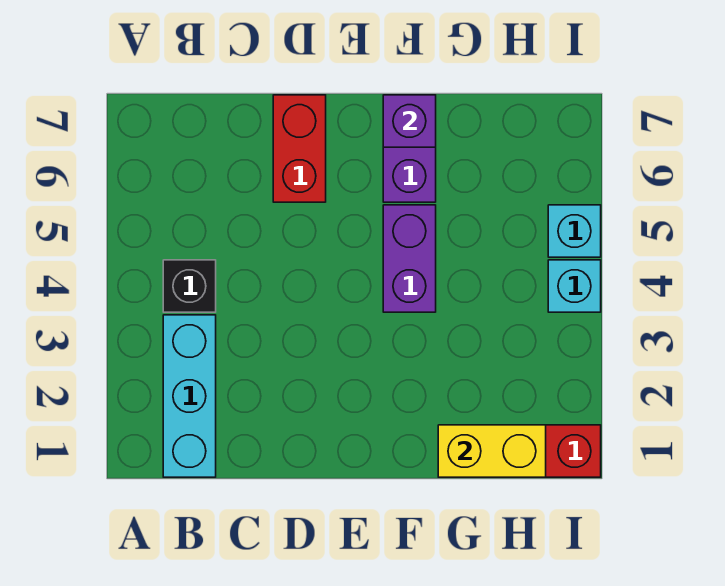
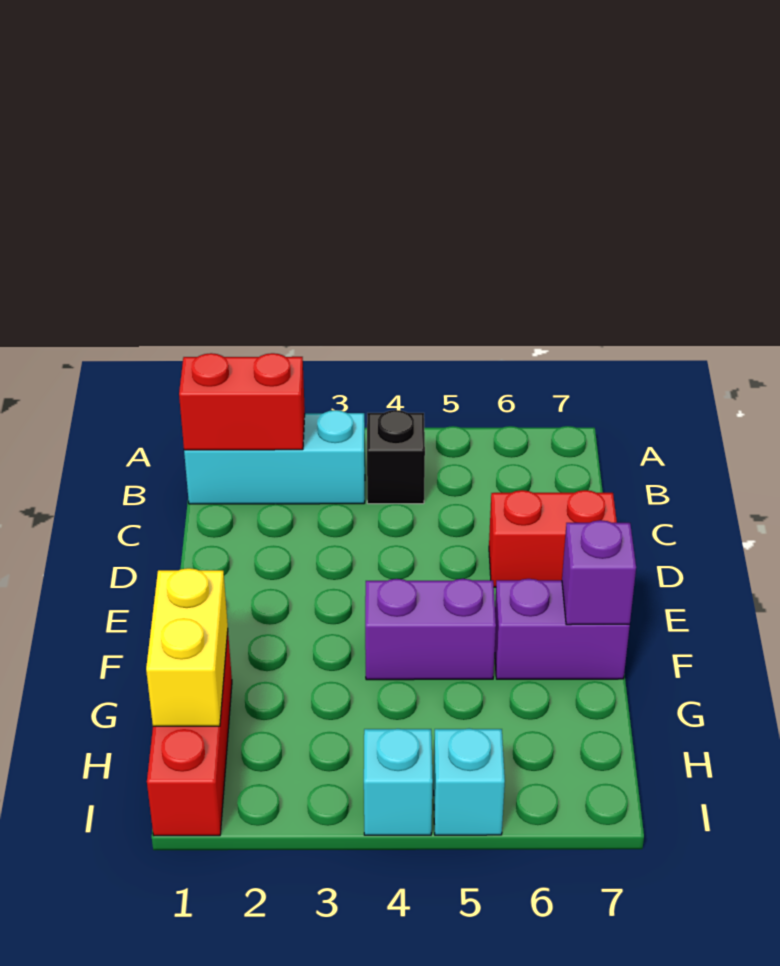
none -> red brick B1:B2 level 2

